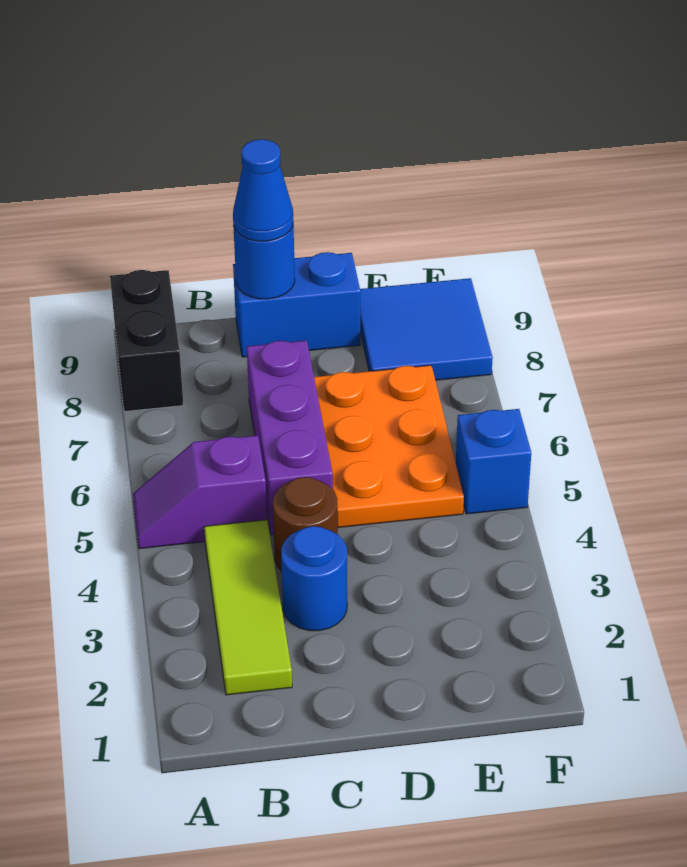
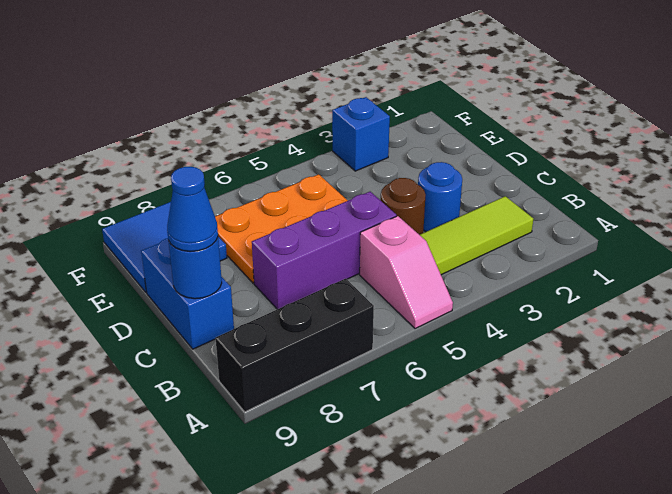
purple slope A5:B5 level 1 top B -> pink slope A5:B5 level 1 top B
black brick A8:A9 level 1 -> black brick A7:A9 level 1
blue brick F5 level 1 -> blue brick F3 level 1

